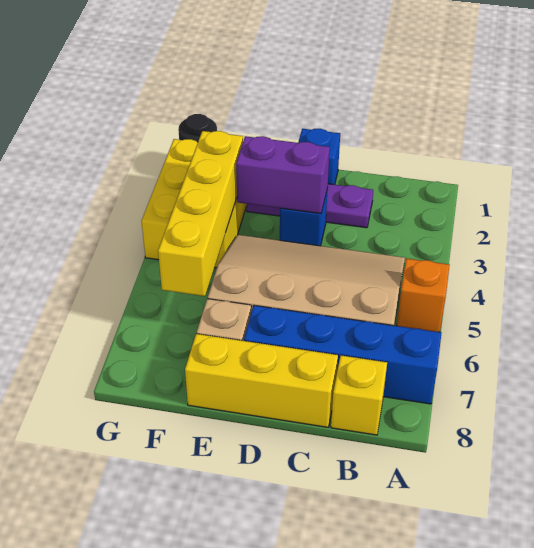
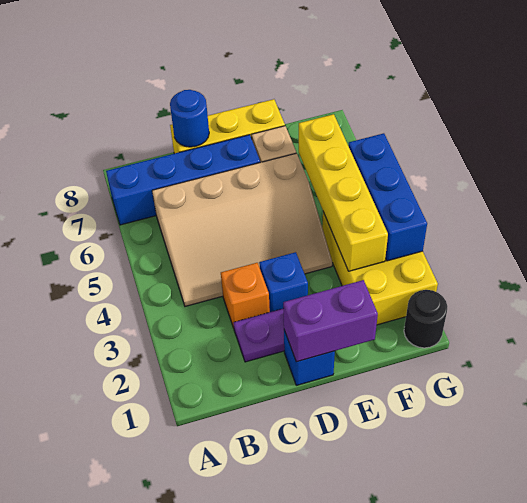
orange brick A5 level 1 -> orange brick C3 level 1
yellow brick B8 level 1 -> none
none -> blue round brick C8 level 2
purple brick D3:E3 level 2 -> purple brick D1:E1 level 2
none -> blue brick G3:G5 level 2

